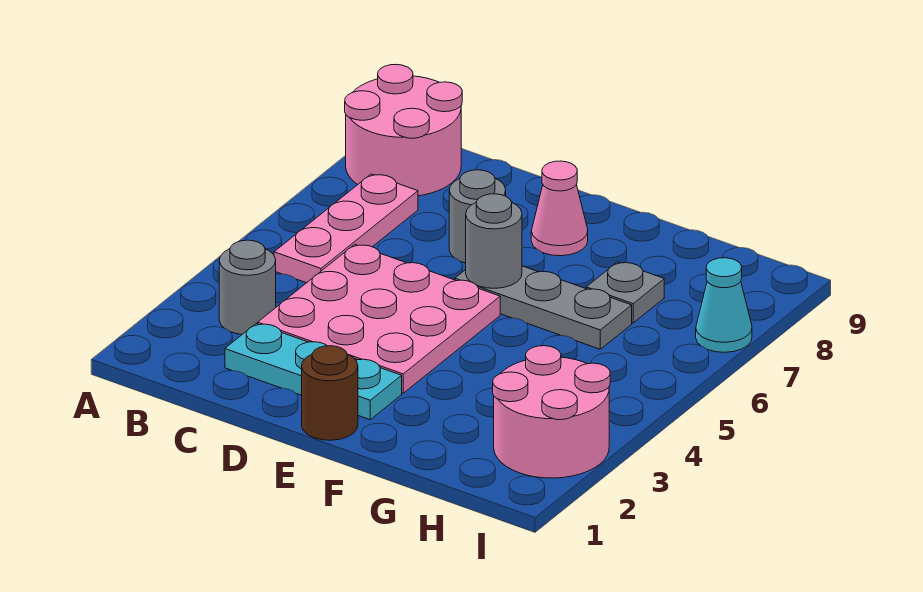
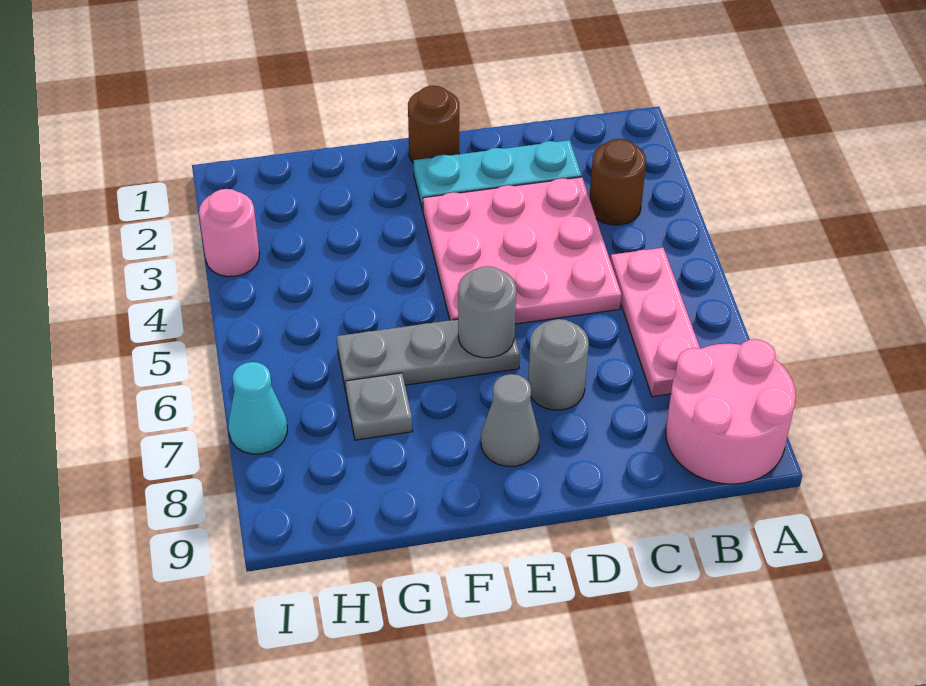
grey round brick B3 level 1 -> brown round brick B3 level 1
pink cone E8 level 1 -> grey cone E8 level 1
pink round brick H2:I3 level 1 -> pink round brick I3 level 1

